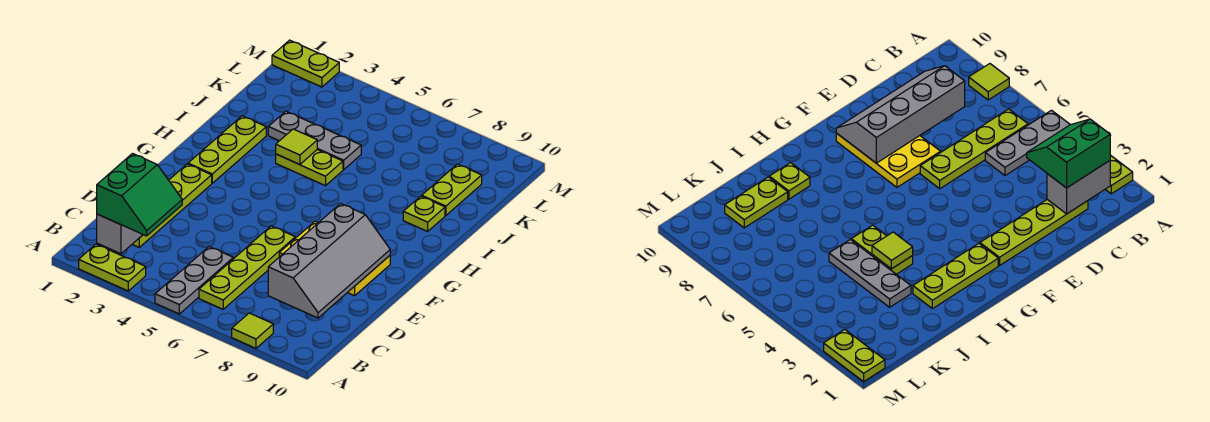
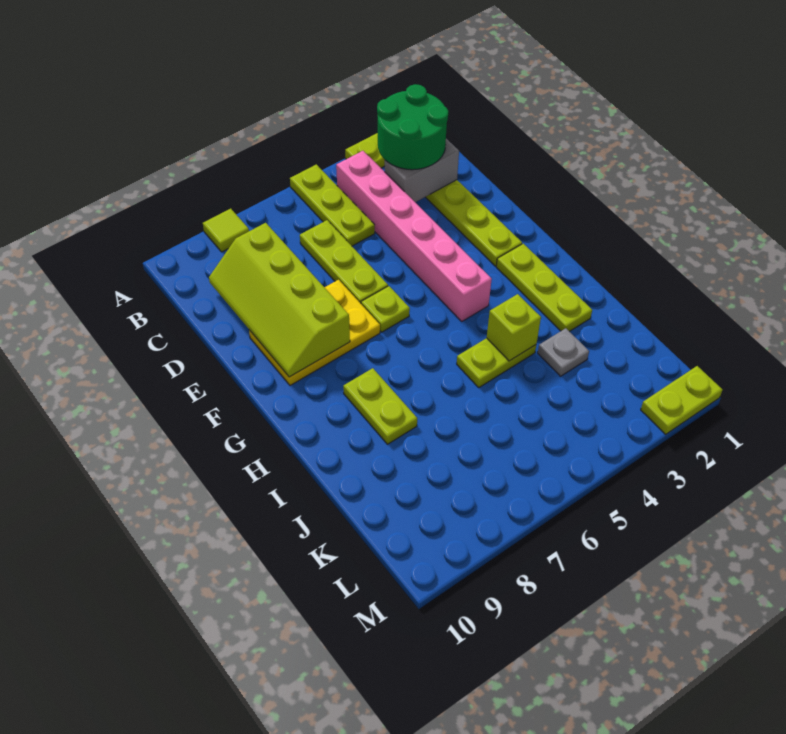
grey plate A5:C5 level 1 -> lime plate A5:C5 level 1
grey brick B2:C2 level 2 -> grey brick C2:C3 level 2
green slope B2:C3 level 3 top 2 -> green round brick B2:C3 level 3
none -> pink brick B4:G4 level 1
lime plate B6:E6 level 1 -> lime plate C6:E6 level 1
grey slope C8:F9 level 2 top 8 -> lime slope C8:F9 level 2 top 8
lime tile I4 level 2 -> lime brick I4 level 2
lime plate I9 level 1 -> lime plate F6 level 1
grey plate J3:J5 level 1 -> grey plate J3 level 1
lime plate J9:K9 level 1 -> lime plate H8:I8 level 1

